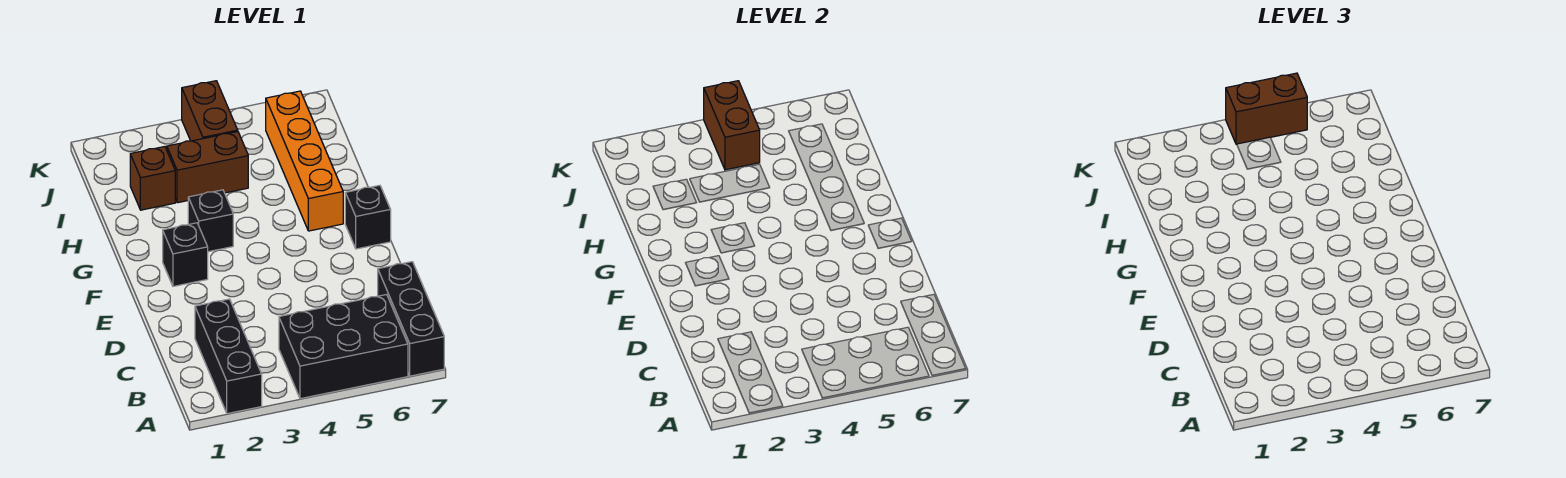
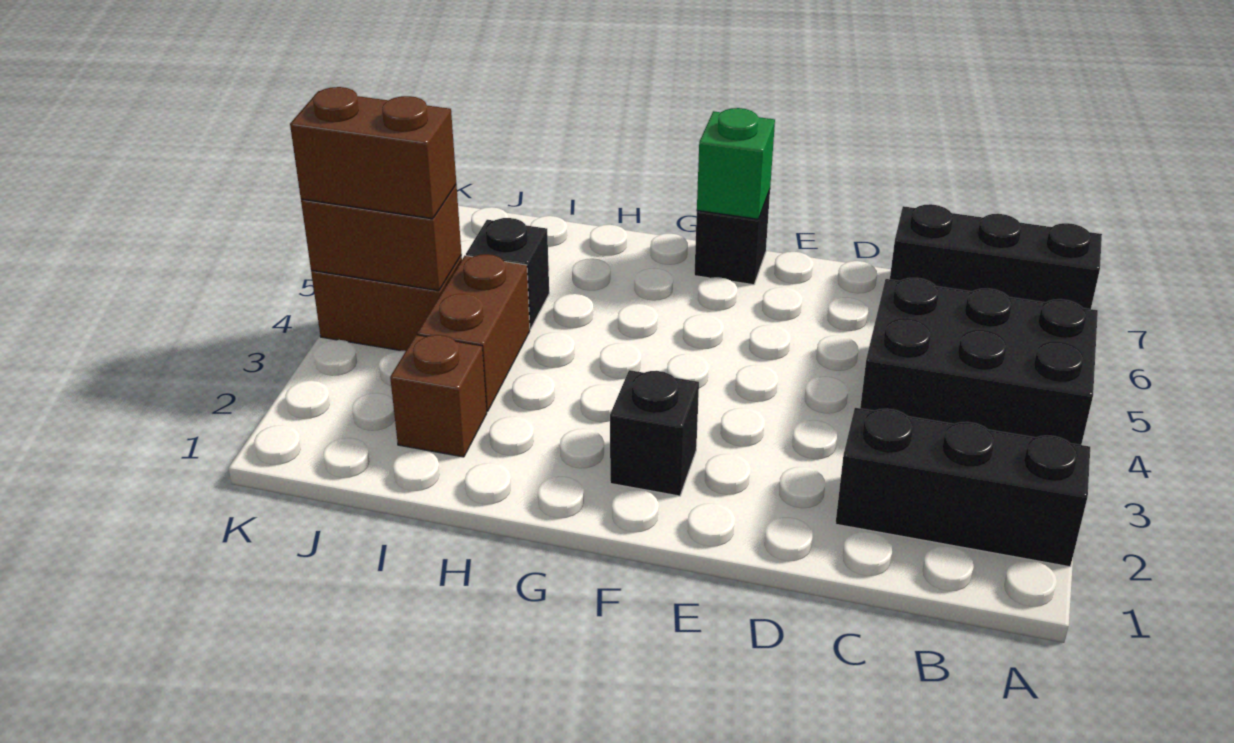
black brick A4:B6 level 1 -> black brick A4:C5 level 1
none -> green brick F7 level 2
black brick G3 level 1 -> black brick I5 level 1
orange brick G6:J6 level 1 -> none
brown brick K4:K5 level 3 -> brown brick J4:K4 level 3

